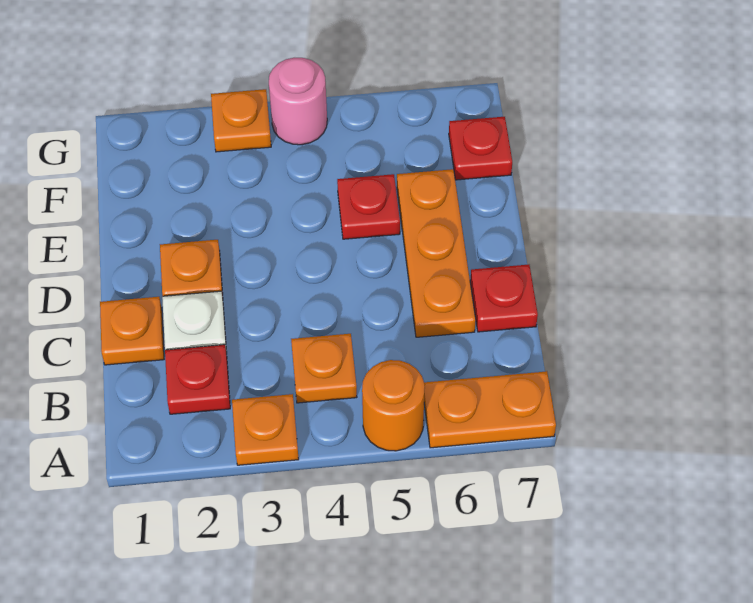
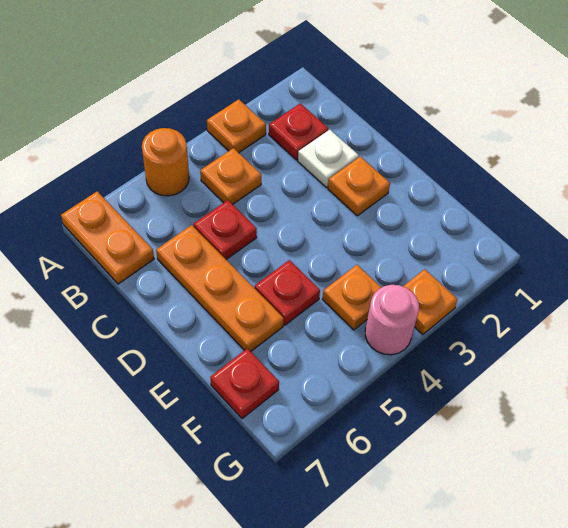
orange plate A6:A7 level 1 -> orange plate A7:B7 level 1
orange plate C1 level 1 -> orange plate F4 level 1
red plate C7 level 1 -> red plate C5 level 1

